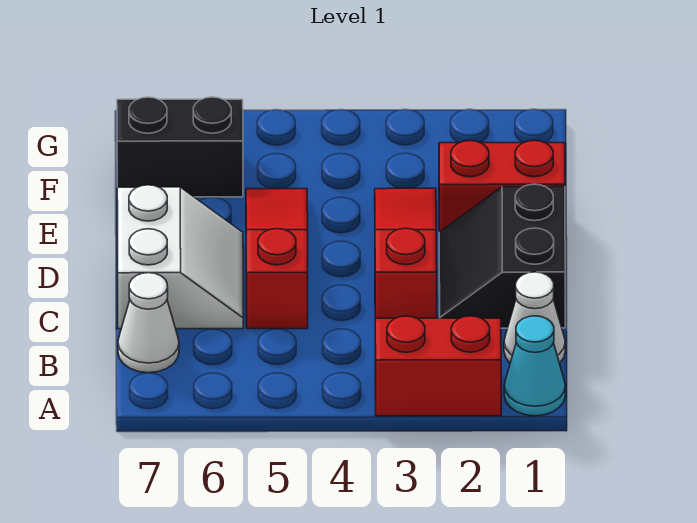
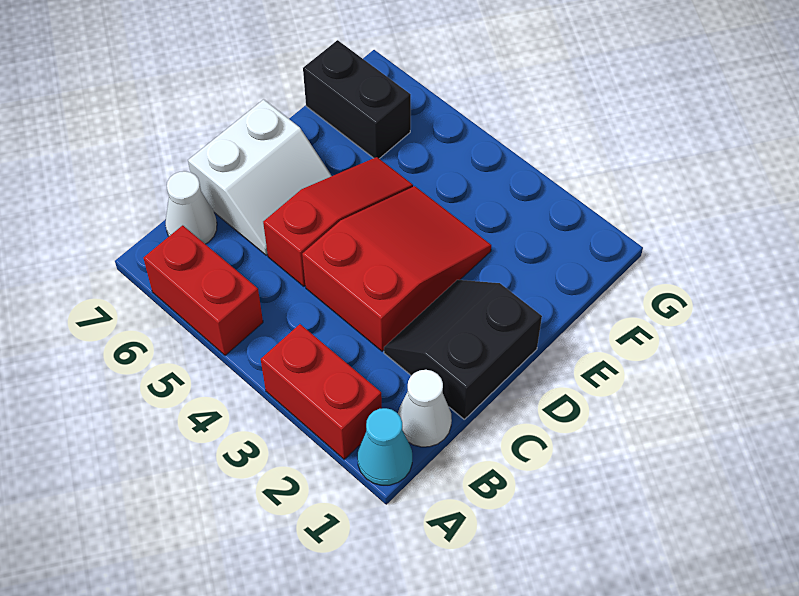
red slope C3:E3 level 1 top C -> red slope C3:E4 level 1 top C
red brick E1:E2 level 1 -> red brick A5:A6 level 1

